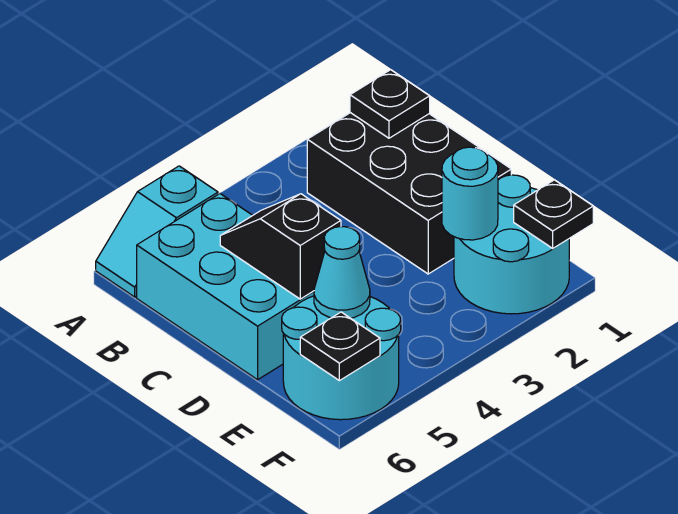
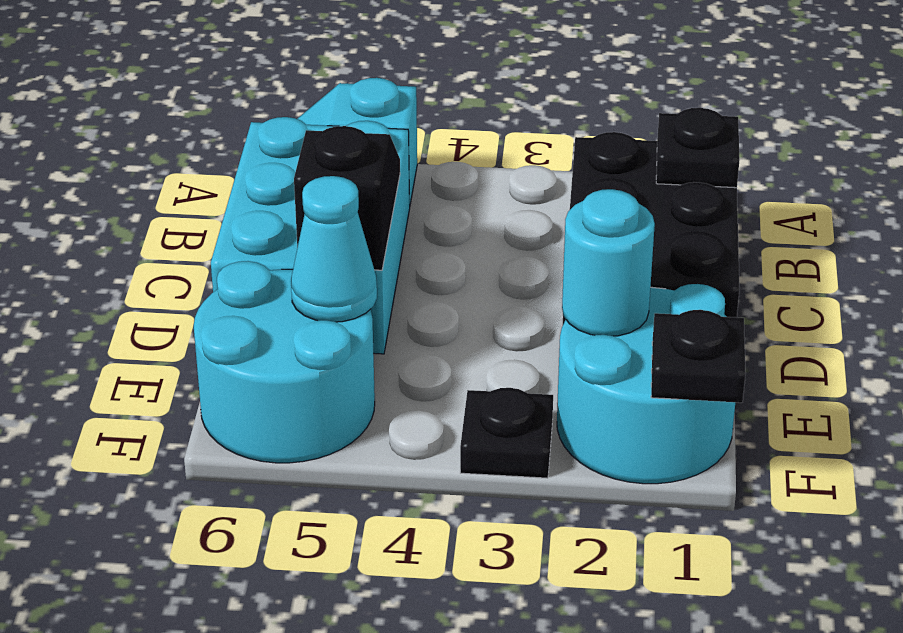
black plate F6 level 2 -> black plate F3 level 1

